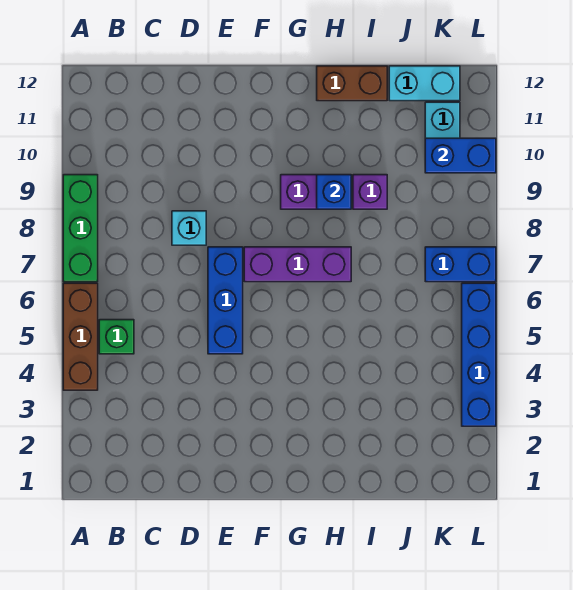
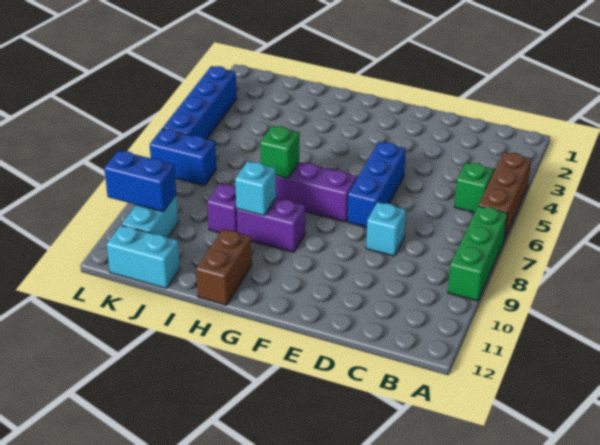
none -> green brick H7 level 2
blue brick H9 level 2 -> cyan brick H9 level 2
brown brick H12:I12 level 1 -> brown brick H11:H12 level 1

